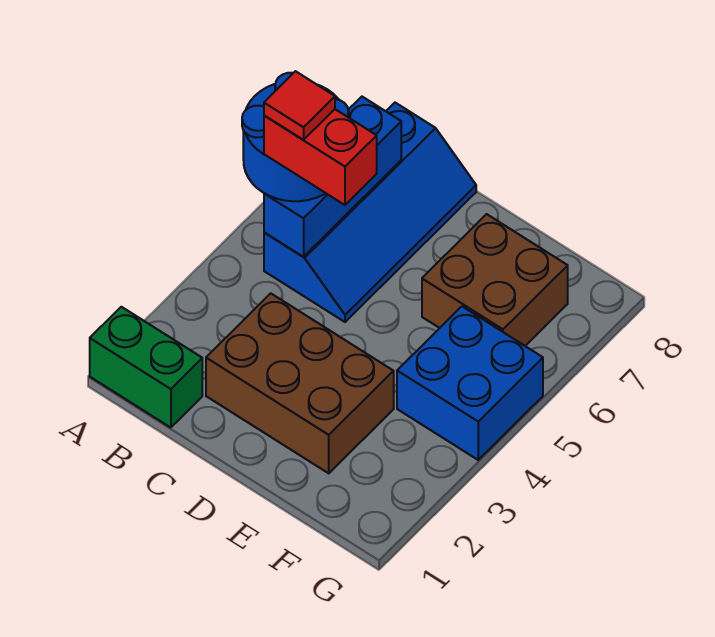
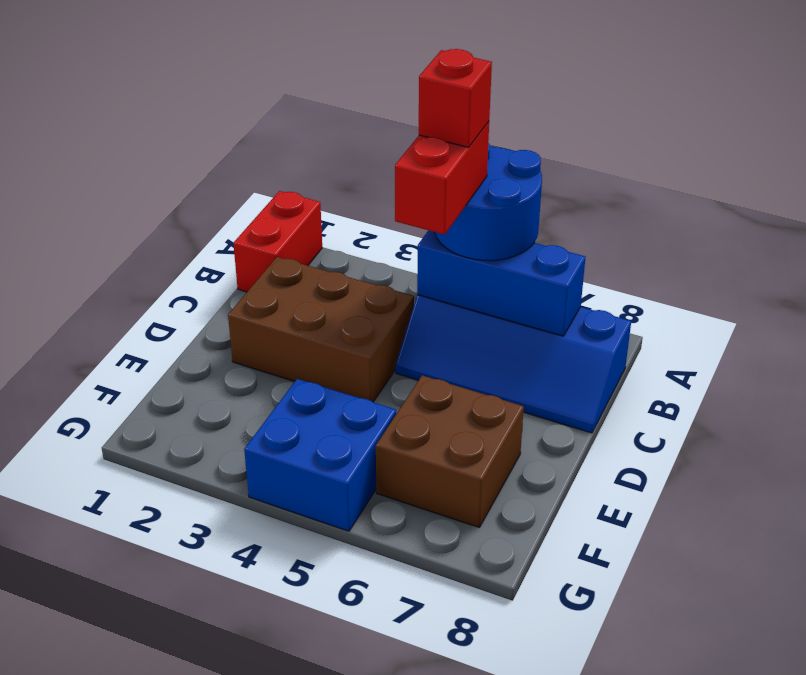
green brick A1:B1 level 1 -> red brick A1:B1 level 1
red tile B5 level 5 -> red brick B5 level 5
brown brick C2:E3 level 1 -> brown brick C2:D4 level 1

